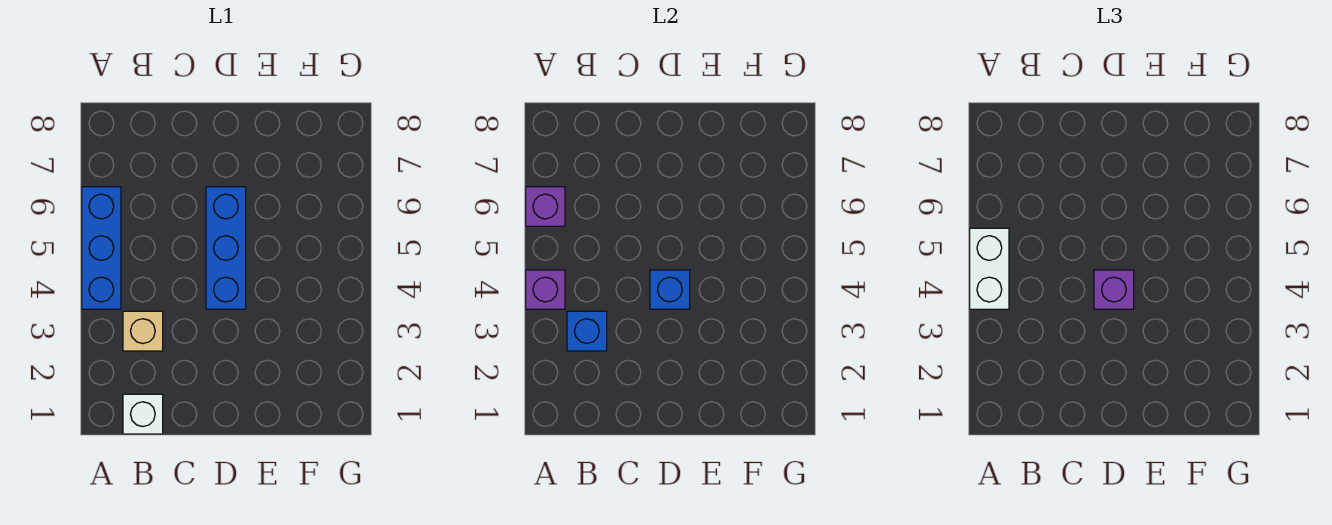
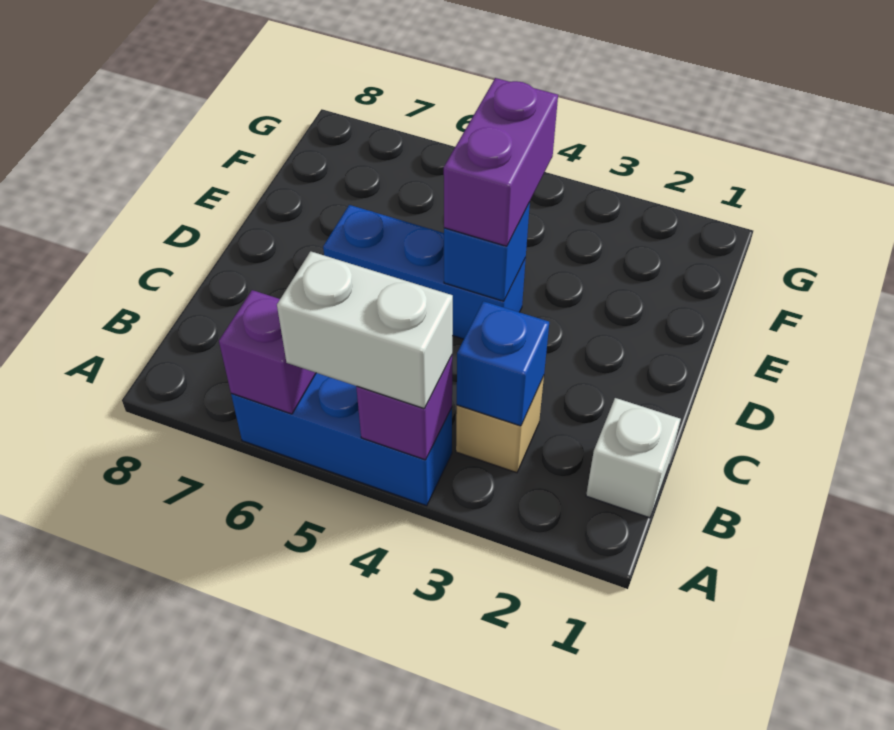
purple brick D4 level 3 -> purple brick D4:E4 level 3

